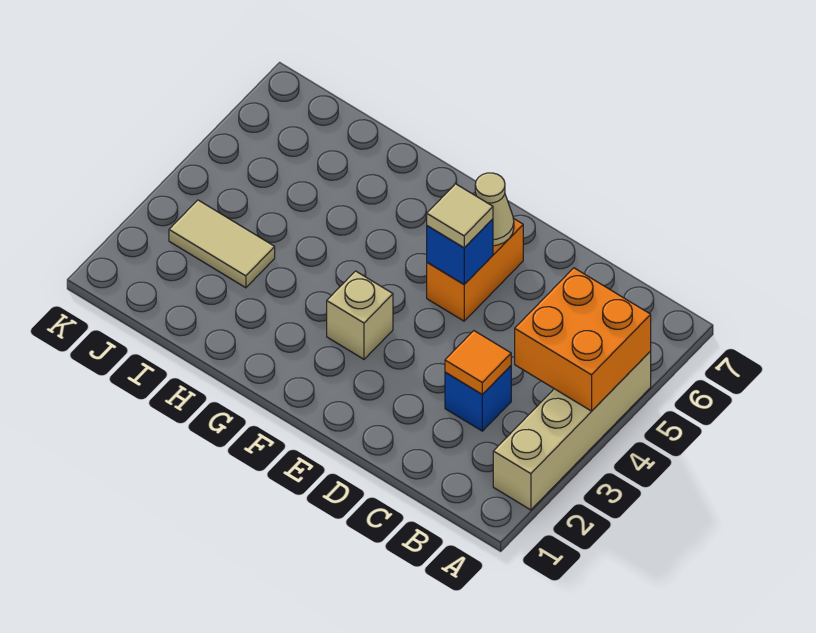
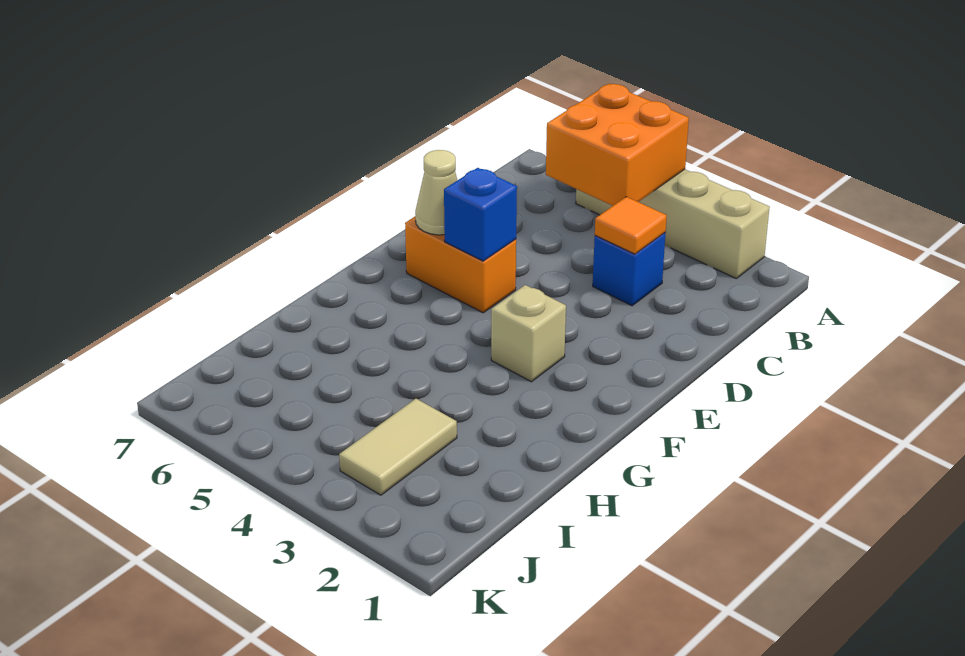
tan tile E5 level 3 -> none

